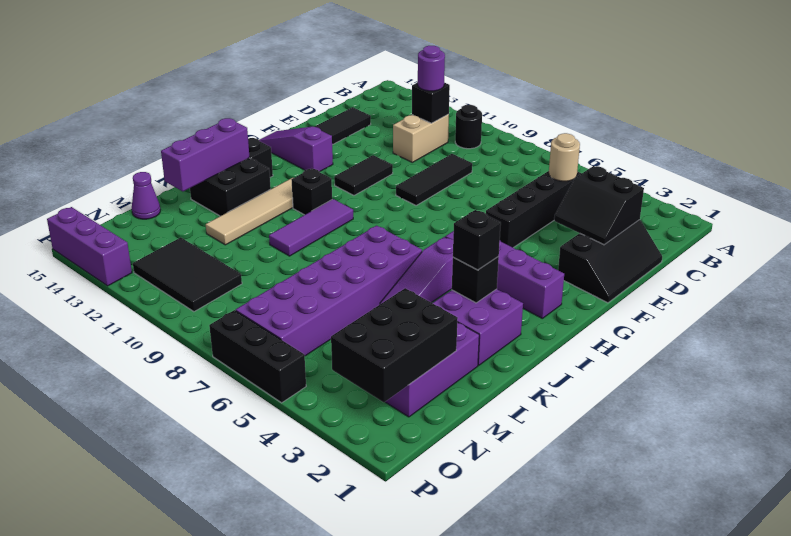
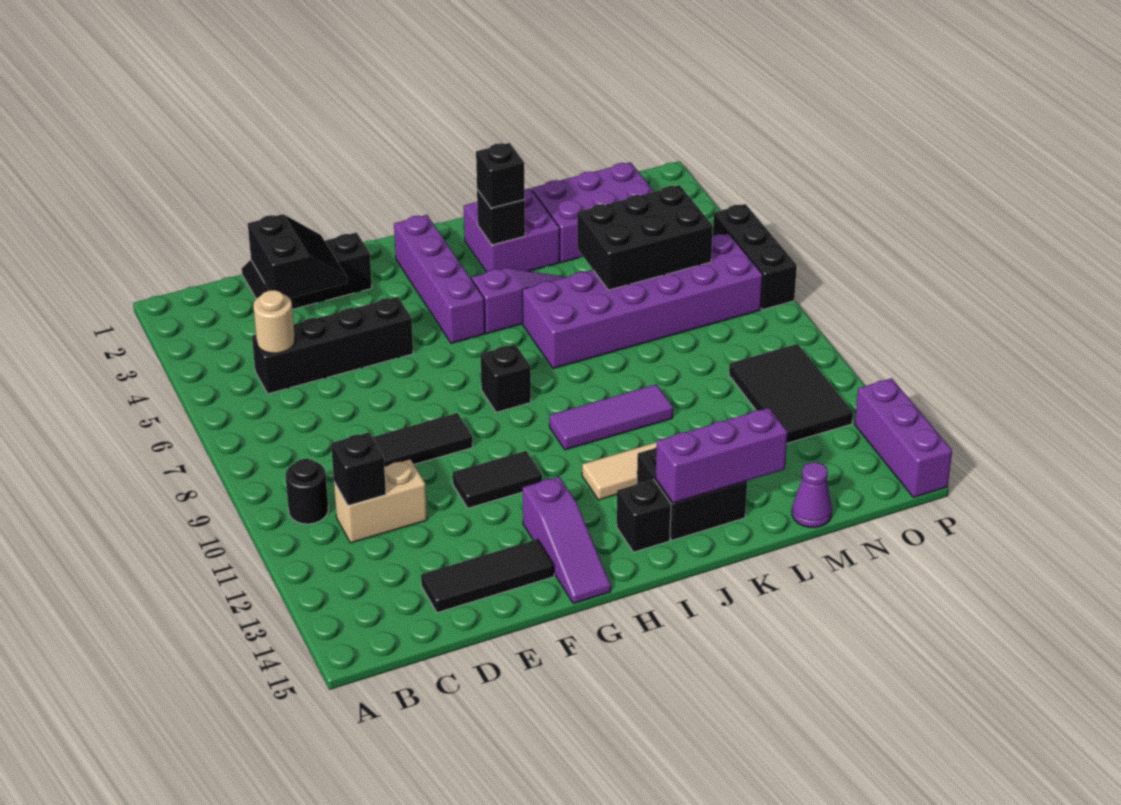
purple round brick C11 level 3 -> none
black brick I11 level 1 -> black brick H8 level 1
black brick M2:O3 level 2 -> black brick L5:N6 level 2

